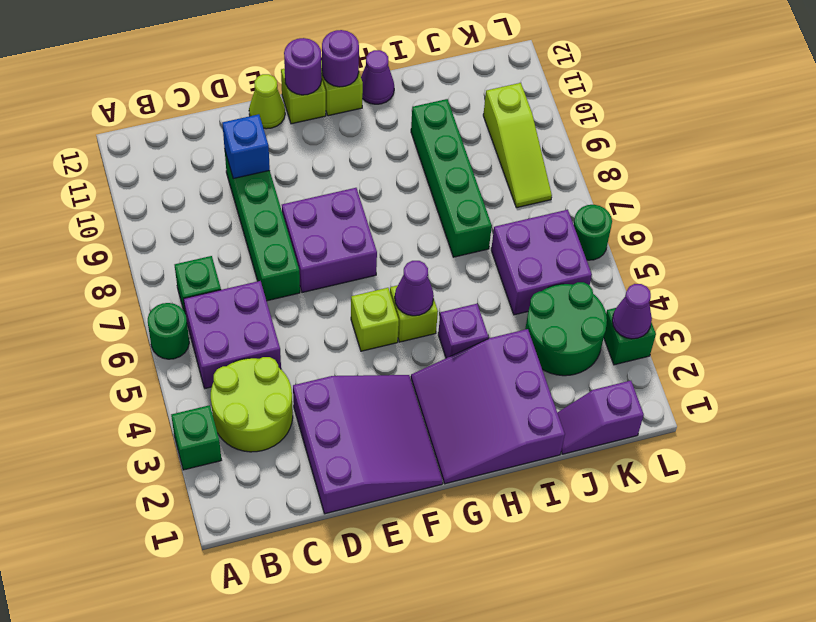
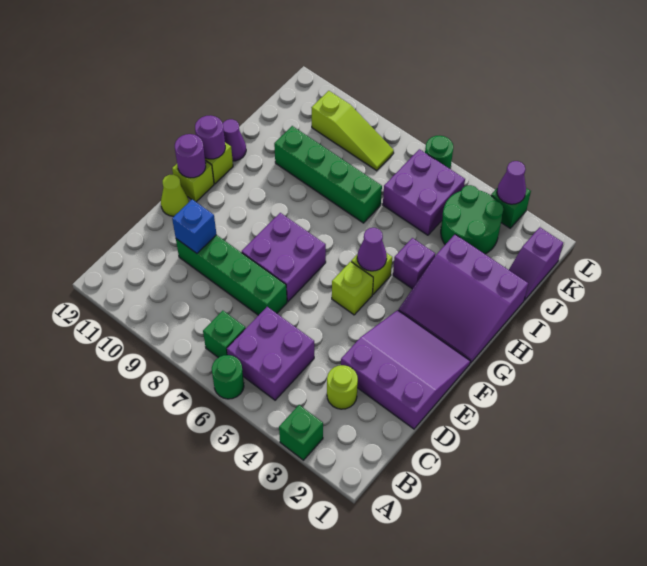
lime round brick B3:C4 level 1 -> lime round brick C3 level 1

